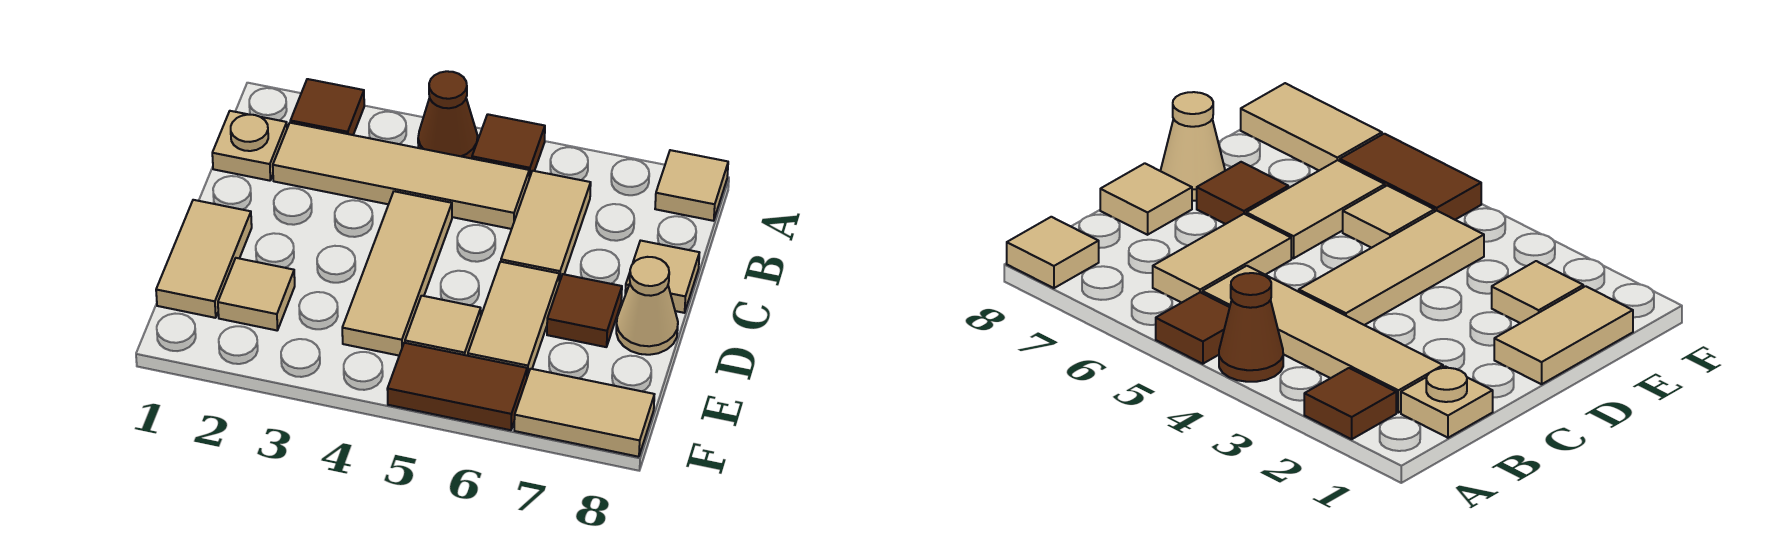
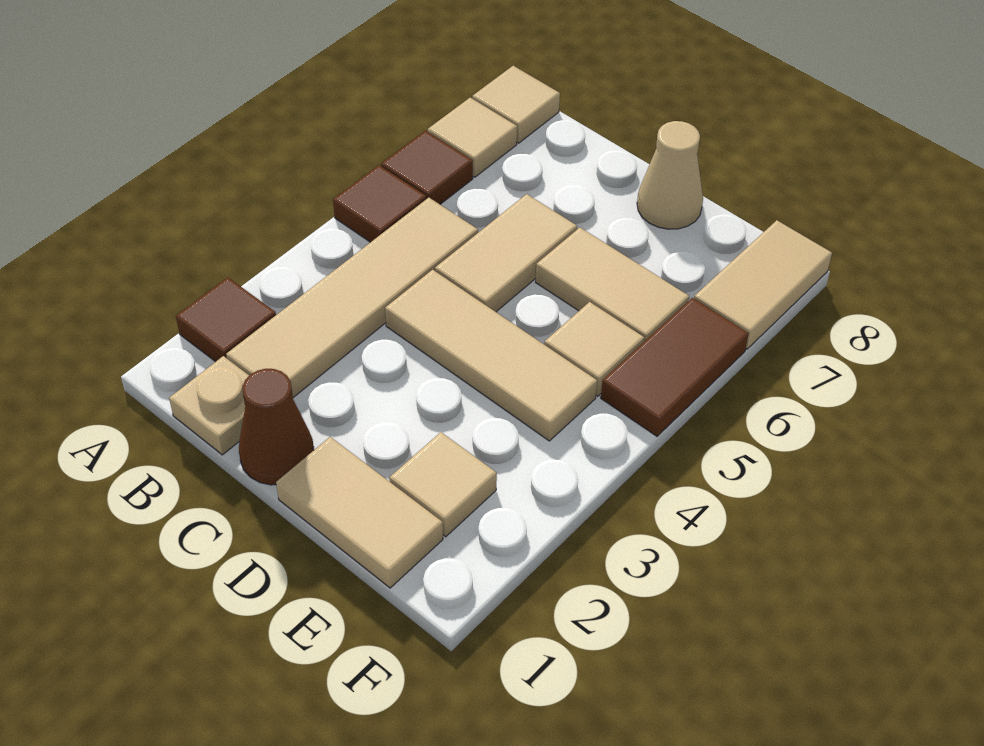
brown cone A4 level 1 -> brown cone C1 level 1
tan tile B6:C6 level 1 -> tan tile C5:C6 level 1
tan tile C8 level 1 -> tan tile A7 level 1
brown tile D7 level 1 -> brown tile A6 level 1

